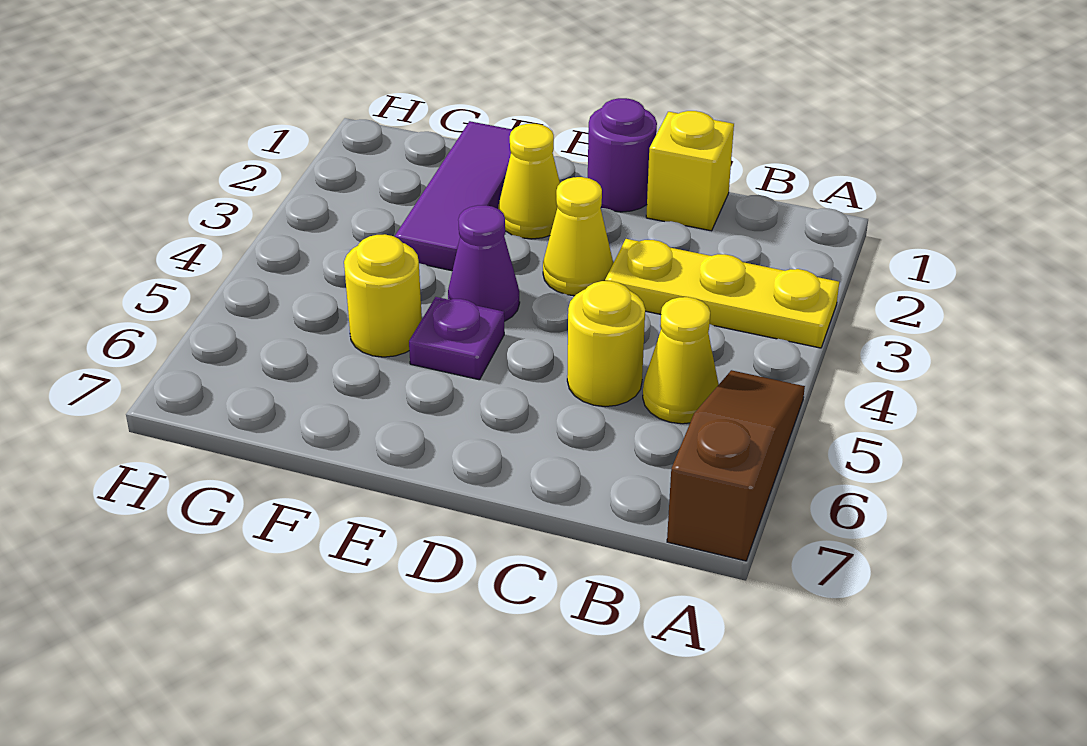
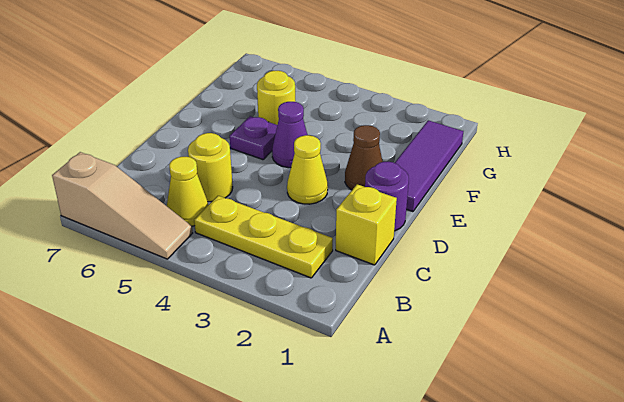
yellow plate A3:C3 level 1 -> yellow plate B2:B4 level 1
brown slope A5:A7 level 1 top 7 -> tan slope A5:A7 level 1 top 7
yellow cone E2 level 1 -> brown cone E2 level 1
purple tile F1:F3 level 1 -> purple tile E1:G1 level 1

